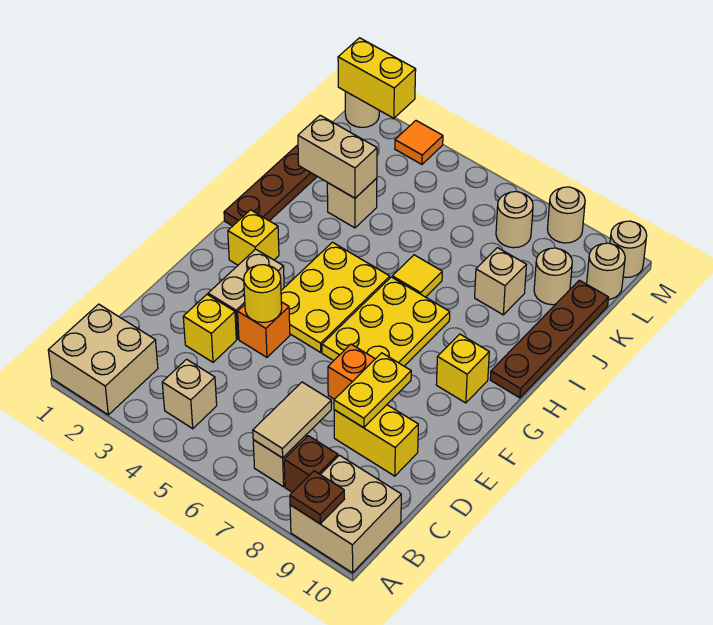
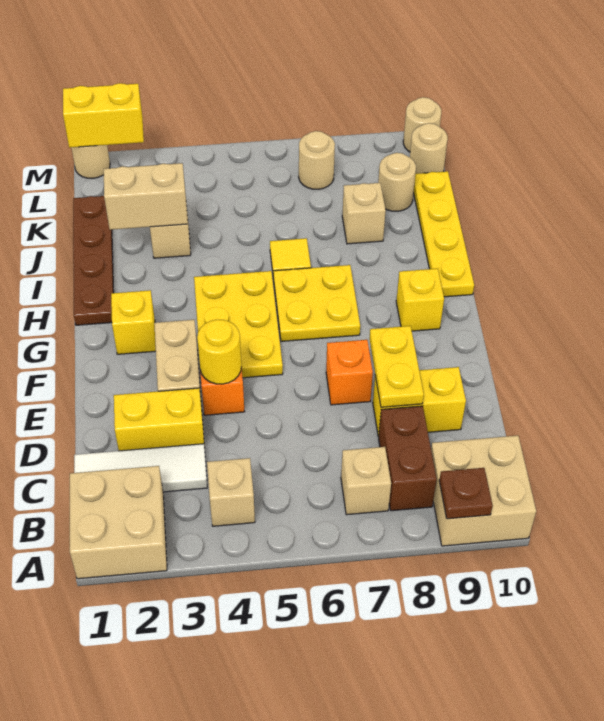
tan tile B7:C7 level 2 -> none
brown brick B8 level 1 -> brown brick B8:C8 level 1
none -> white tile C1:C3 level 1
yellow brick D3 level 1 -> yellow brick D2:D3 level 1
yellow plate F6:H7 level 1 -> yellow plate G6:H7 level 1
brown plate H10:K10 level 1 -> yellow plate H10:K10 level 1
orange tile M3 level 1 -> none
tan round brick M8 level 1 -> none

